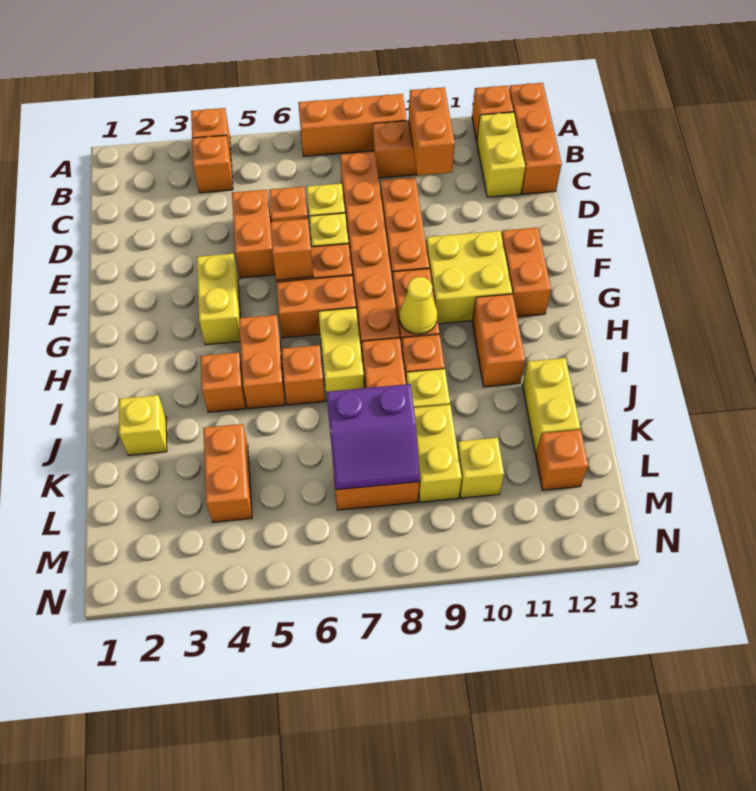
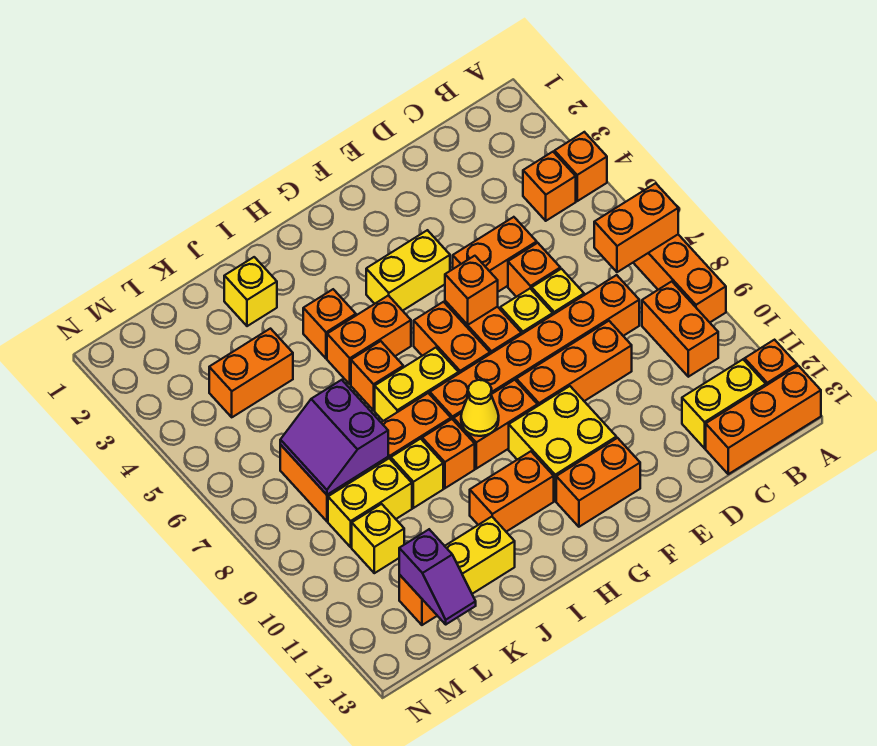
orange brick B10:C10 level 2 -> orange brick A7:B7 level 2
none -> purple slope L12:L13 level 2 top 12

